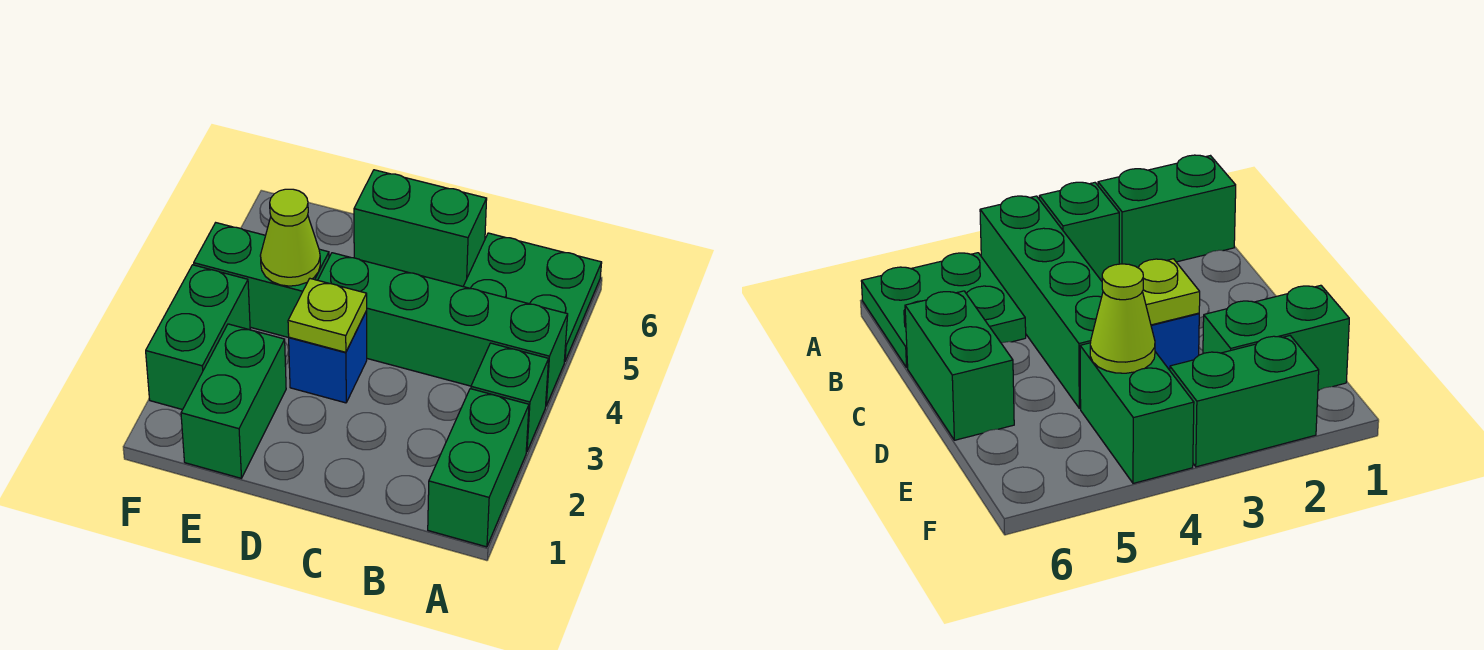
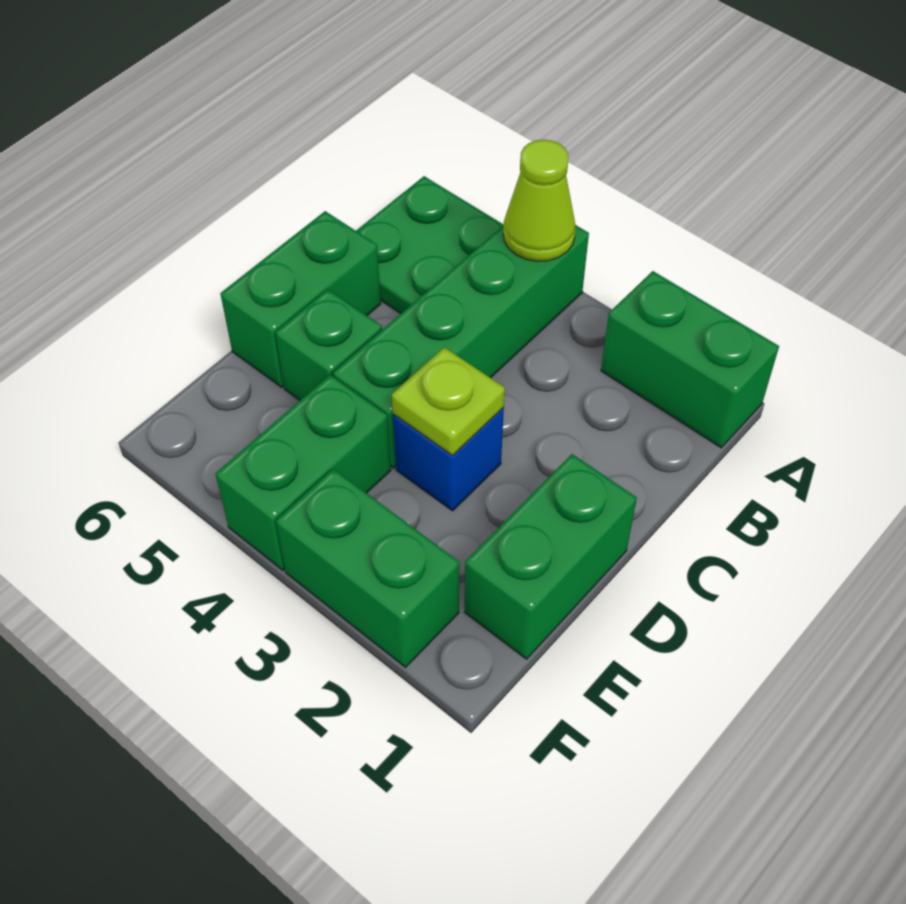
green brick A3 level 1 -> green brick D5 level 1
green brick E1:E2 level 1 -> green brick D1:E1 level 1
lime cone E4 level 2 -> lime cone A4 level 2

